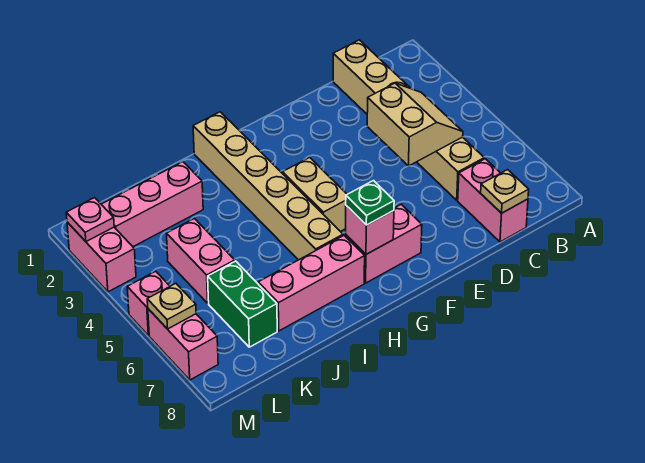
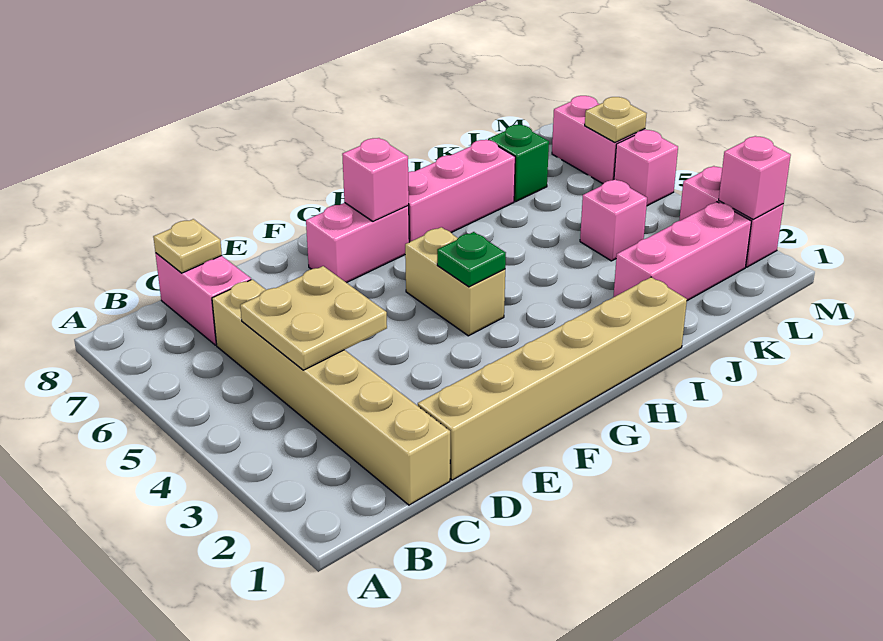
tan slope C4:D5 level 2 top D -> tan plate C4:D5 level 2
green plate G7 level 3 -> green plate G4 level 2
tan brick H1:H6 level 1 -> tan brick D1:I1 level 1
pink brick K4:K5 level 1 -> pink brick K4 level 1
green brick K6:K7 level 1 -> green brick K7 level 1
pink plate M2 level 2 -> pink brick M2 level 2

